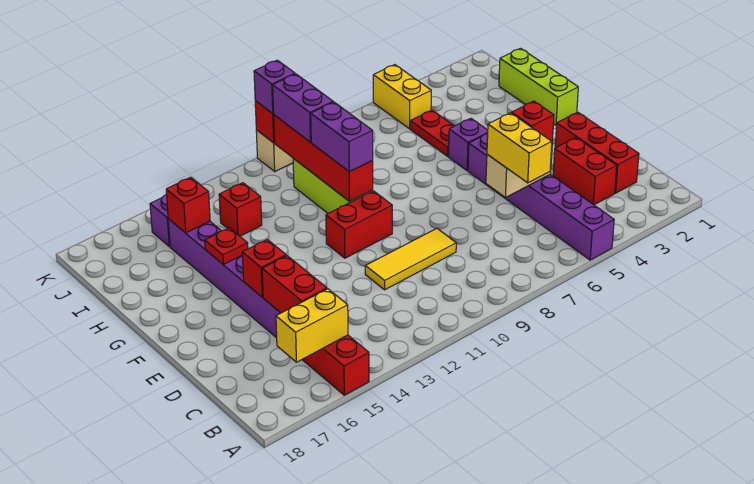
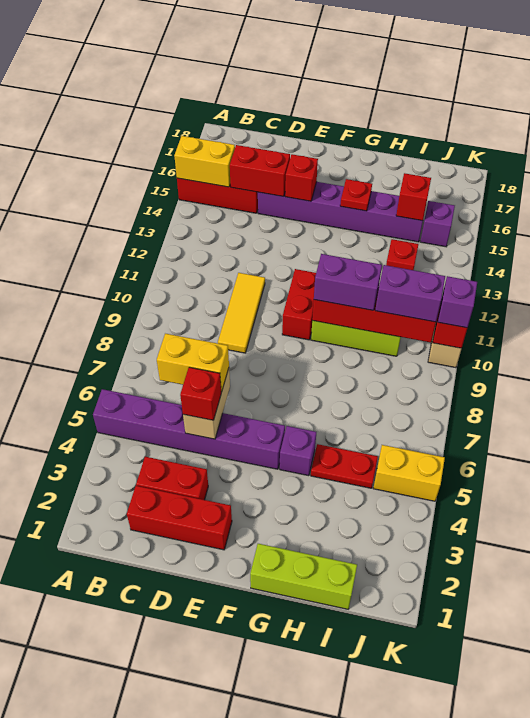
yellow brick B15:B16 level 2 -> yellow brick A15:B15 level 2

